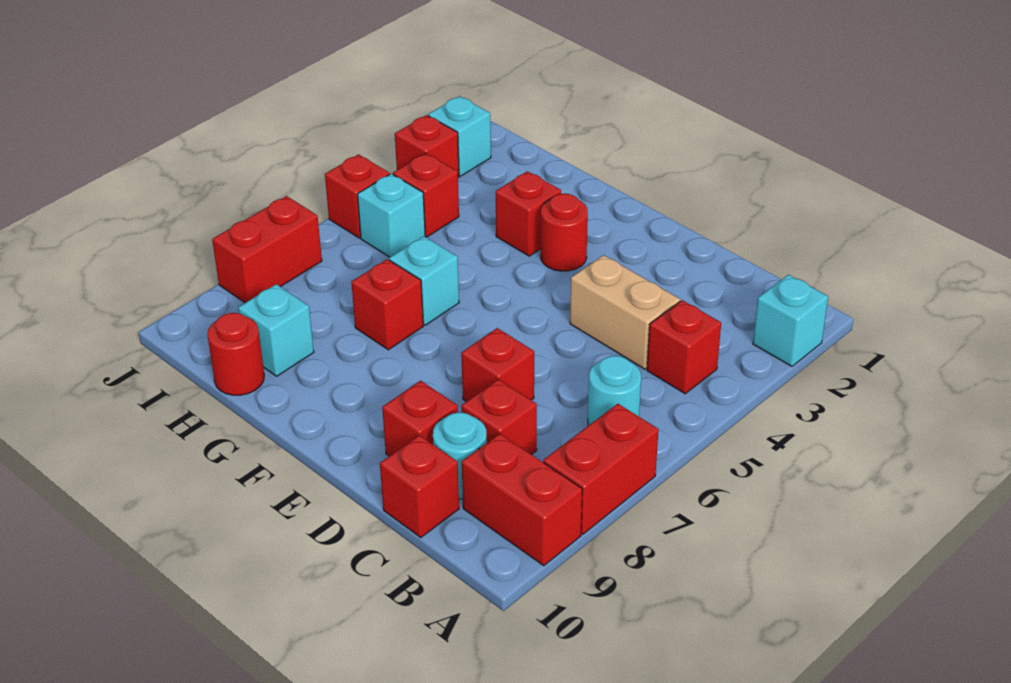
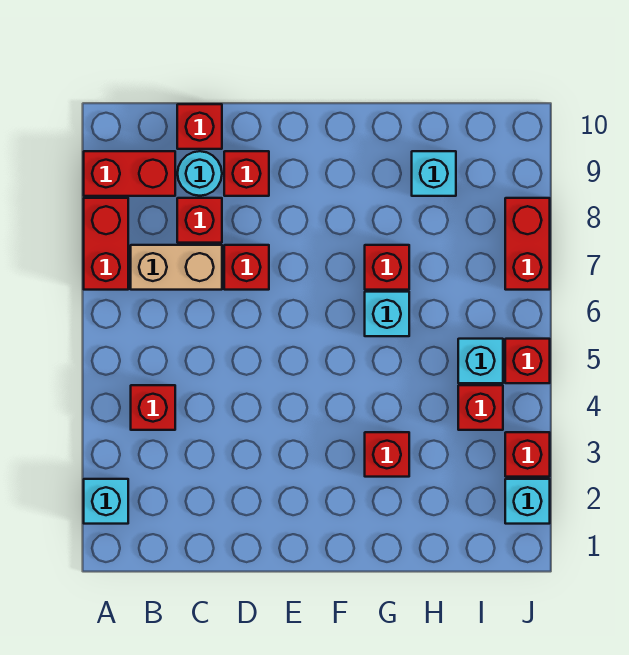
cyan round brick B6 level 1 -> none
tan brick C4:D4 level 1 -> tan brick B7:C7 level 1
red round brick F3 level 1 -> none
red round brick H10 level 1 -> none

